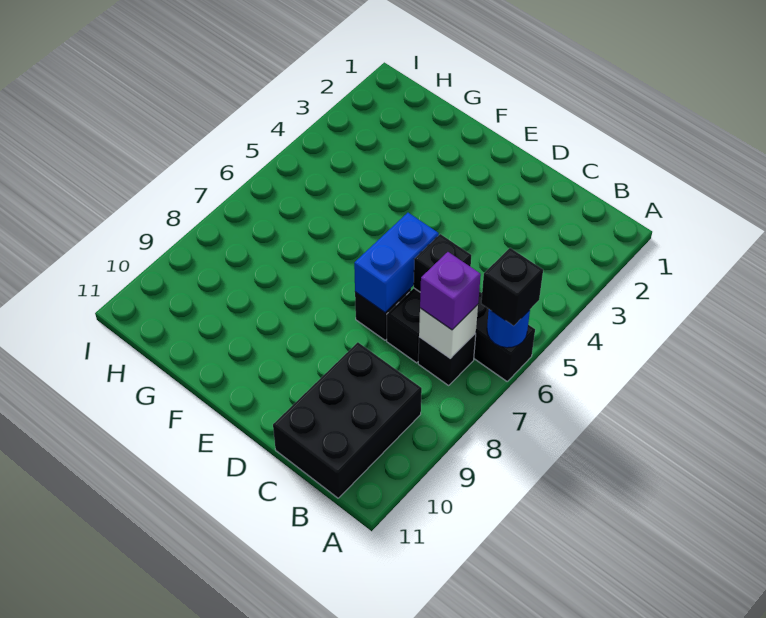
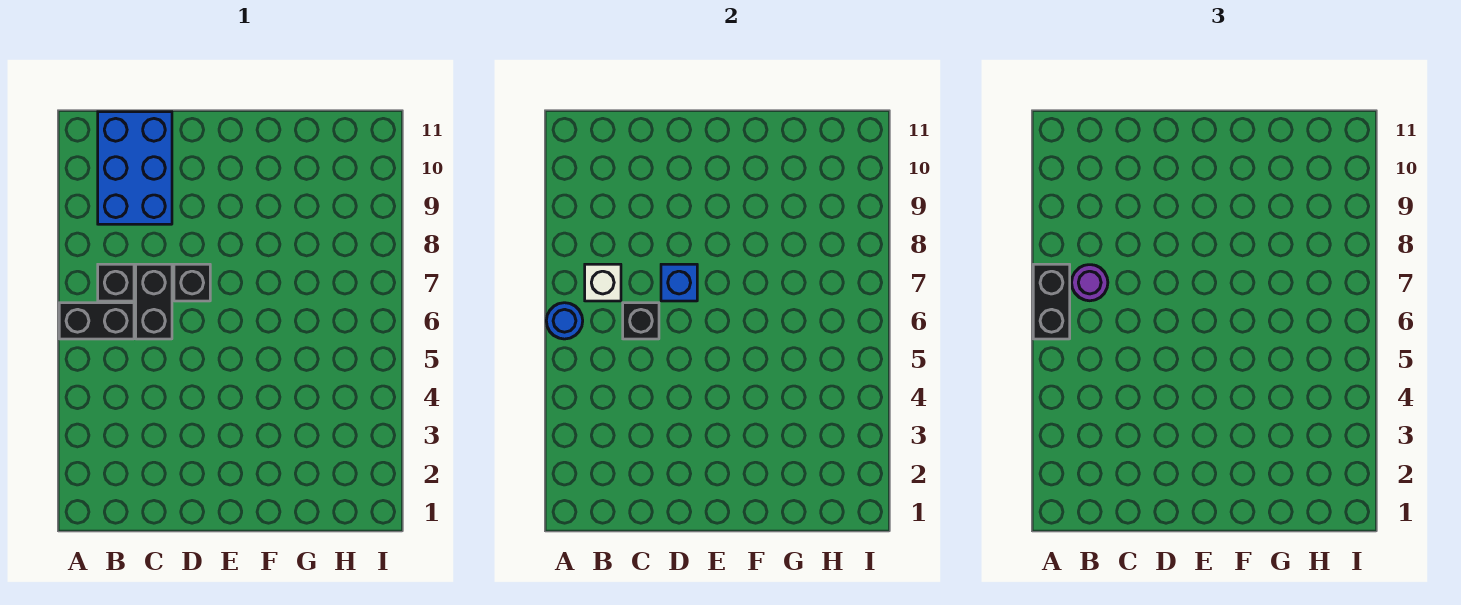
black brick A6 level 3 -> black brick A6:A7 level 3
purple brick B7 level 3 -> purple round brick B7 level 3
black brick B9:C11 level 1 -> blue brick B9:C11 level 1
blue brick D6:D7 level 2 -> blue brick D7 level 2

